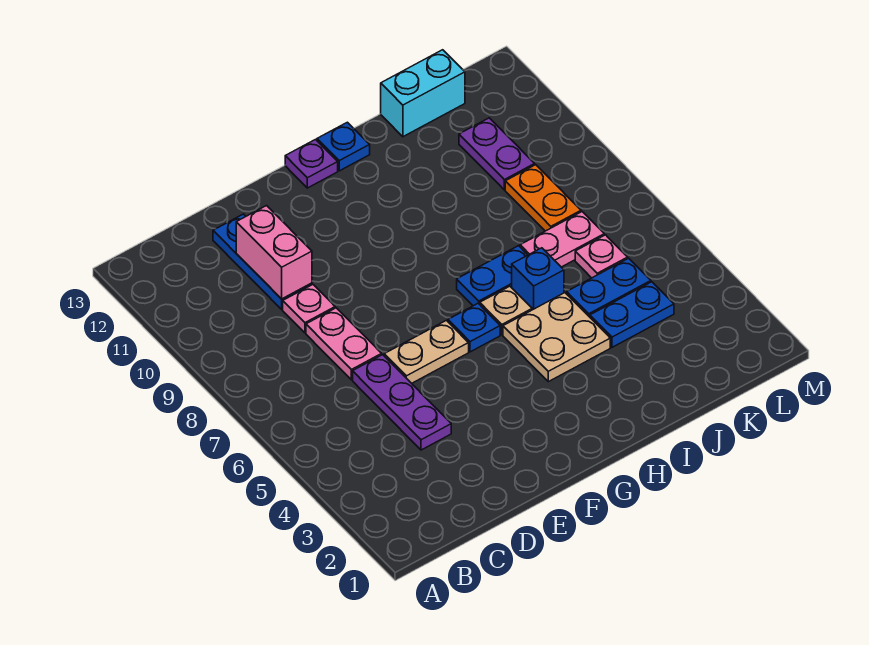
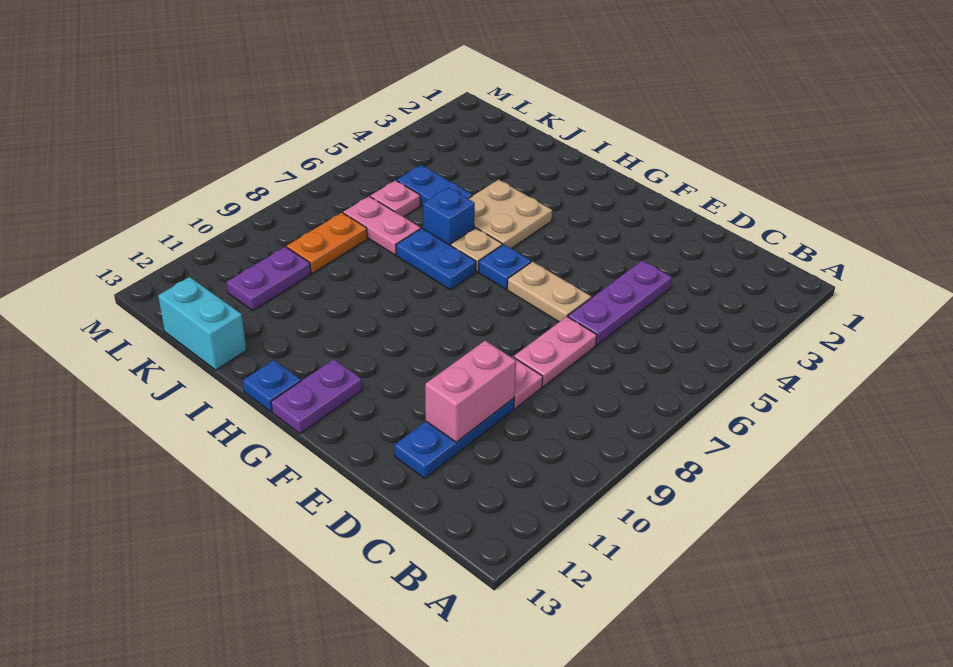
purple plate G13 level 1 -> purple plate G12:G13 level 1
blue plate J4:K4 level 1 -> none

